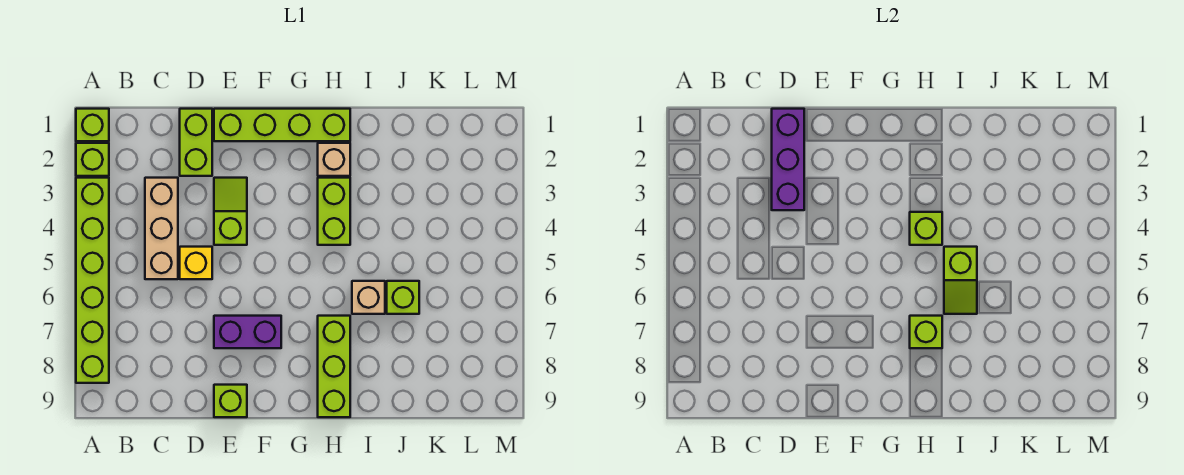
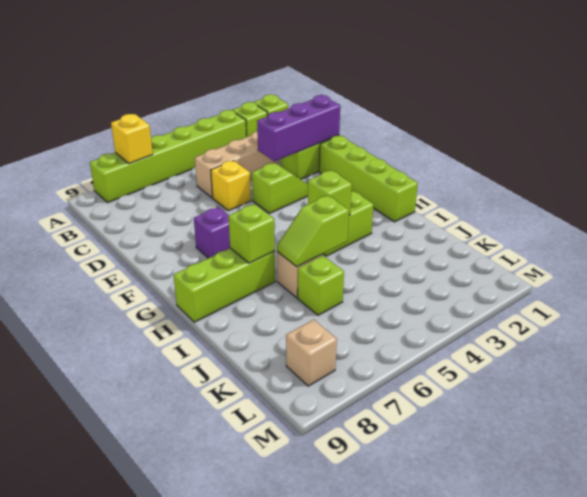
none -> yellow brick A7 level 2
purple brick E7:F7 level 1 -> purple brick F7 level 1
lime brick E9 level 1 -> none
tan brick H2 level 1 -> tan brick L8 level 1

